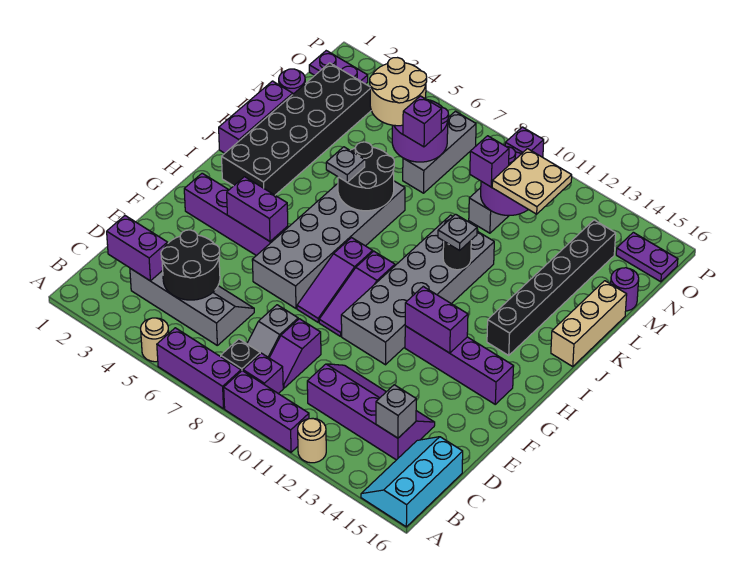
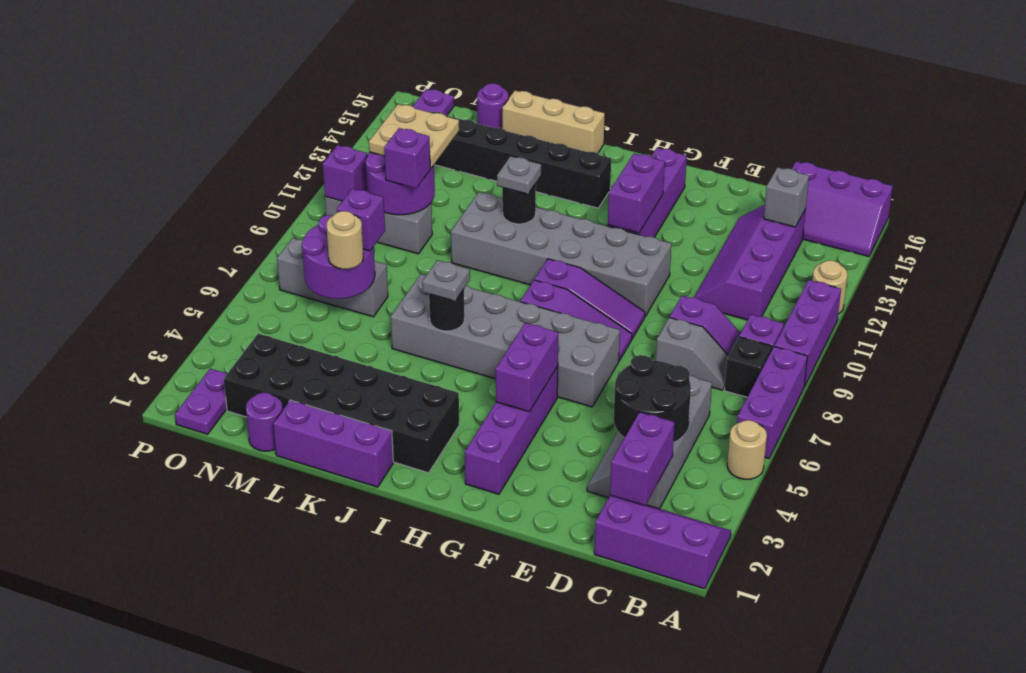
none -> purple slope A1:C2 level 1 top 1
cyan slope A15:C16 level 1 top 16 -> purple slope A15:C16 level 1 top 16
black round brick J6:K7 level 2 -> black round brick J6 level 2
tan round brick M5:N6 level 3 -> tan round brick M6 level 3

